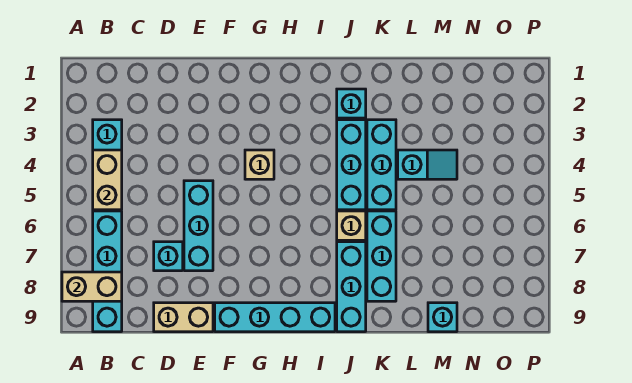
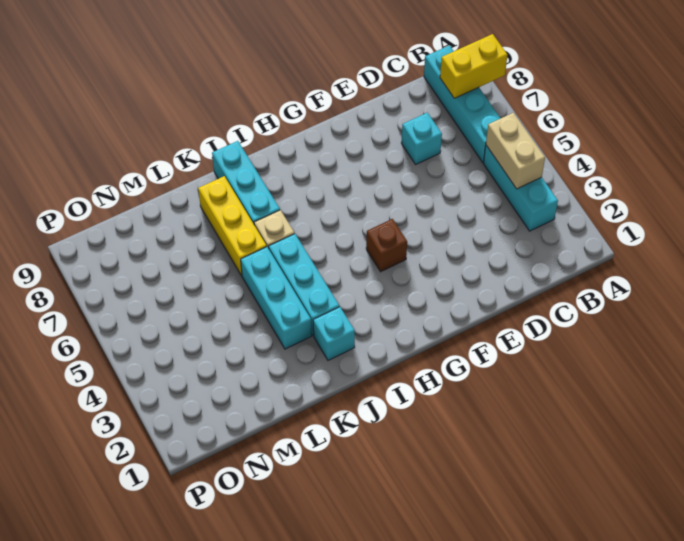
tan brick A8:B8 level 2 -> yellow brick A8:B8 level 2
tan brick D9:E9 level 1 -> none
cyan brick E5:E7 level 1 -> none
cyan brick F9:I9 level 1 -> none
tan brick G4 level 1 -> brown brick G4 level 1
cyan brick K6:K8 level 1 -> yellow brick K6:K8 level 1
cyan slope L4:M4 level 1 top L -> none
cyan brick M9 level 1 -> none

